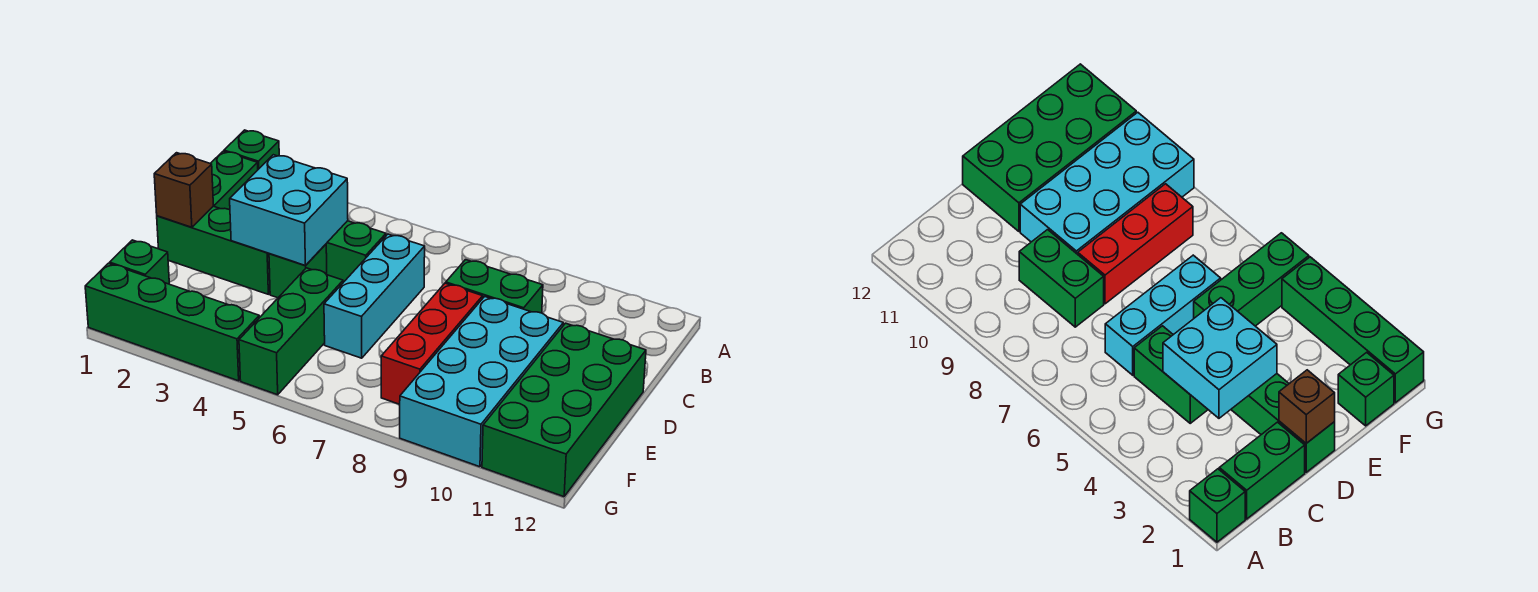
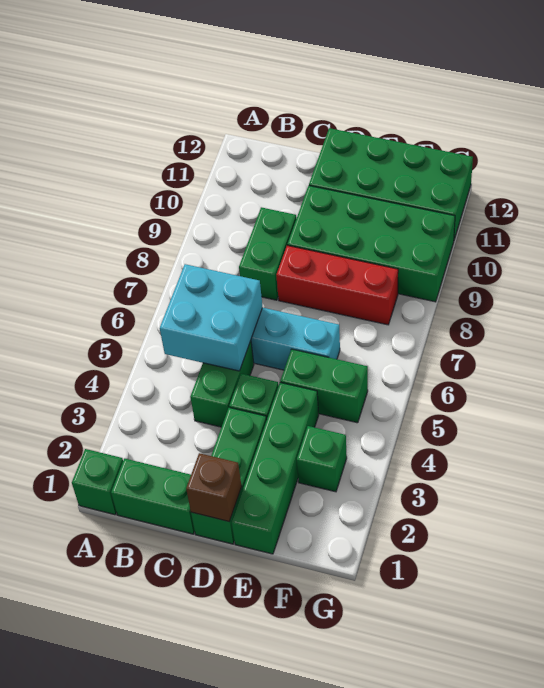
cyan brick C3:D4 level 2 -> cyan brick B5:C6 level 2
cyan brick D9:G10 level 1 -> green brick D9:G10 level 1
green brick E5:G5 level 1 -> green brick E5:F5 level 1
green brick F1 level 1 -> green brick F3 level 1
green brick G1:G4 level 1 -> green brick E1:E4 level 1

